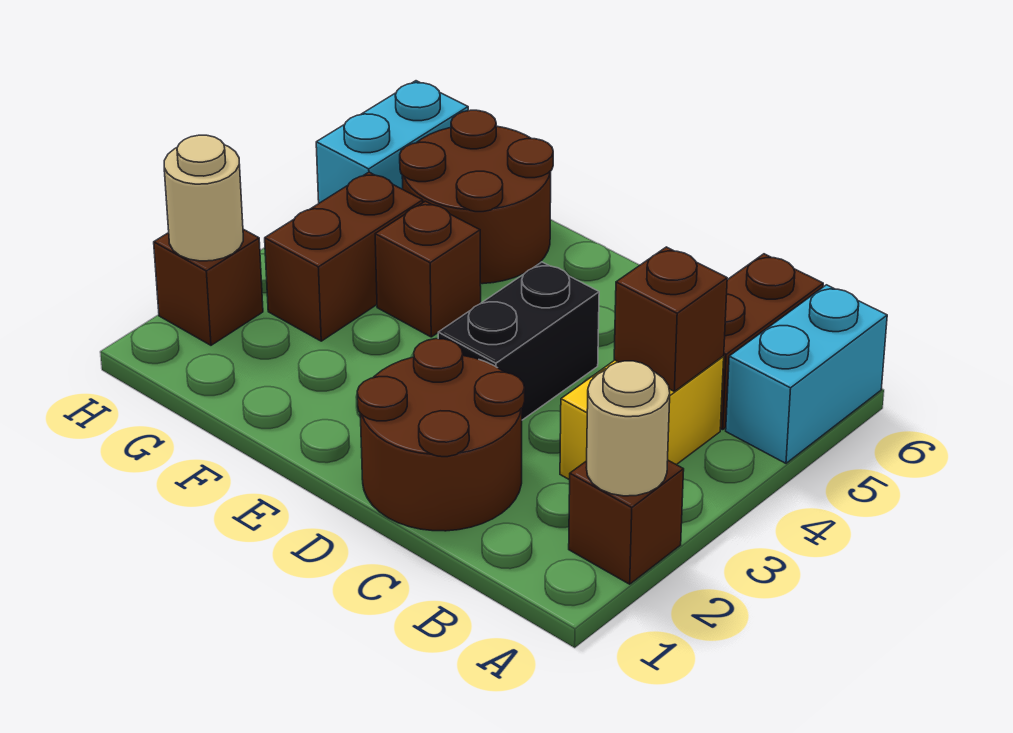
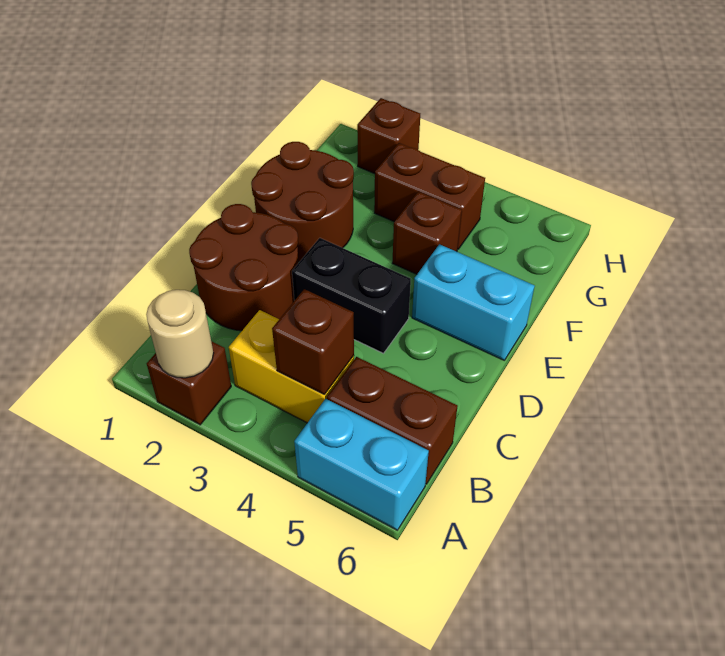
brown round brick F5:G6 level 1 -> brown round brick E1:F2 level 1
tan round brick H2 level 2 -> none
cyan brick H5:H6 level 1 -> cyan brick E5:E6 level 1

